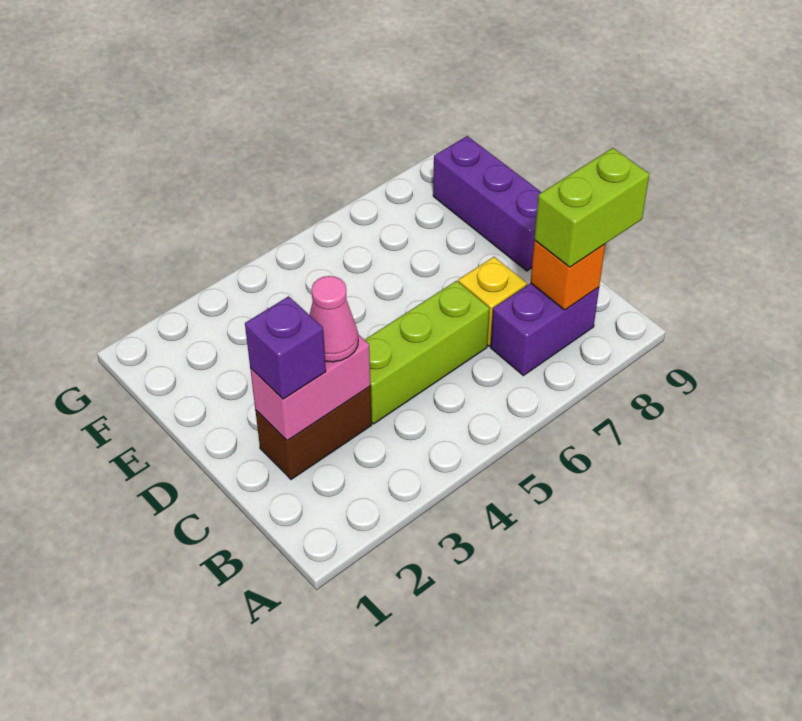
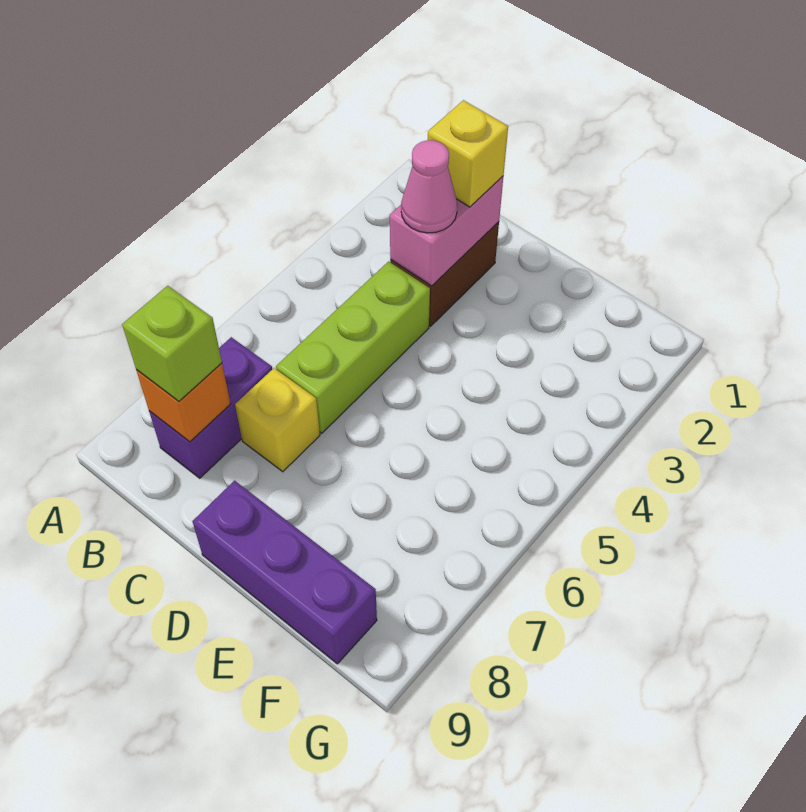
lime brick B8:B9 level 3 -> lime brick B8 level 3
purple brick C2 level 3 -> yellow brick C2 level 3

